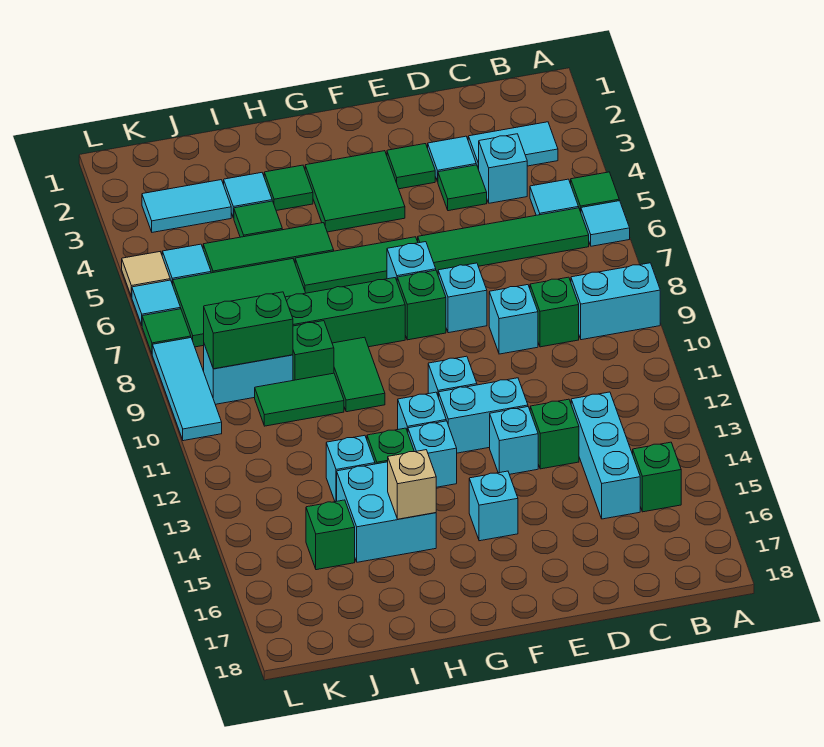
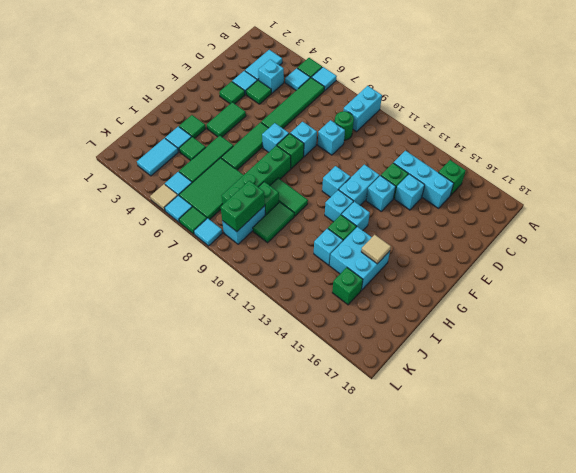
green brick C9 level 1 -> green round brick C9 level 1
green tile F3:G4 level 1 -> green tile F4:G4 level 1
cyan brick F15 level 1 -> cyan brick D14 level 1
tan brick H15 level 2 -> tan tile H15 level 2
cyan tile L8:L10 level 1 -> cyan tile L8 level 1

